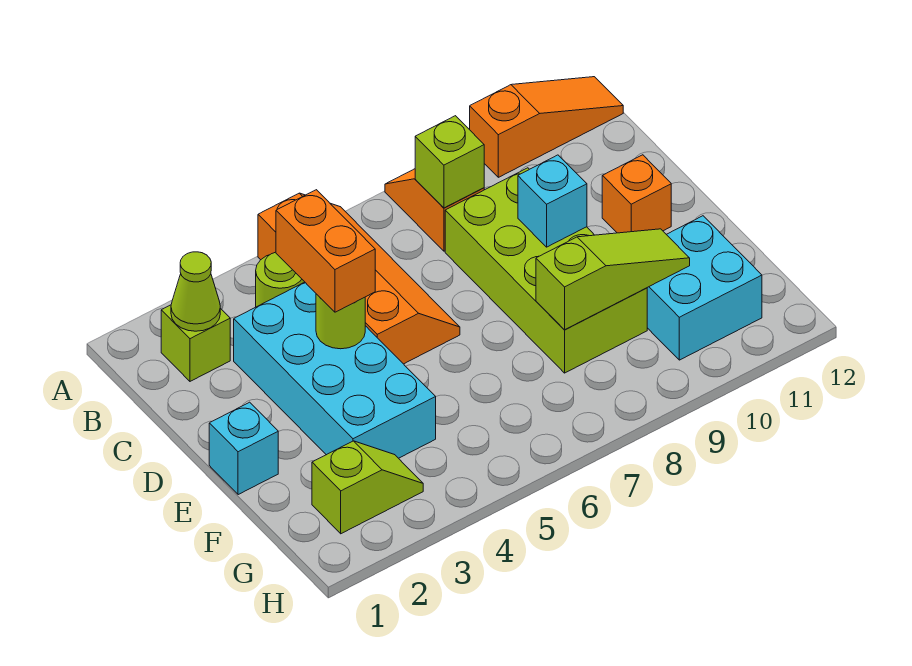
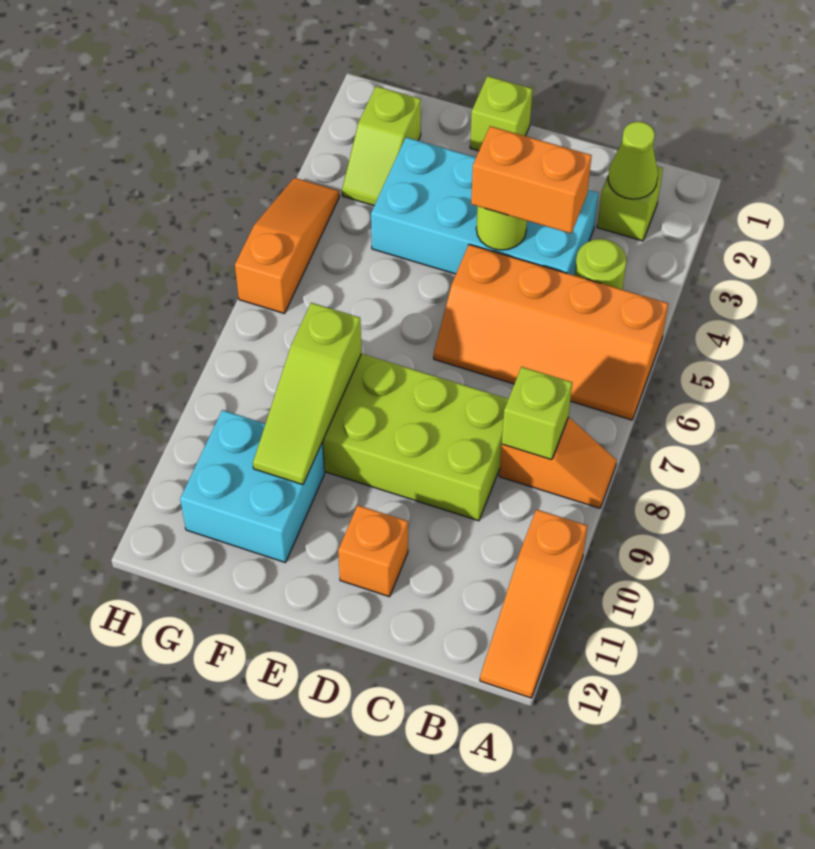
cyan brick D9 level 2 -> none
cyan brick E1 level 1 -> lime brick E1 level 1
none -> orange slope H4:H6 level 1 top 6

